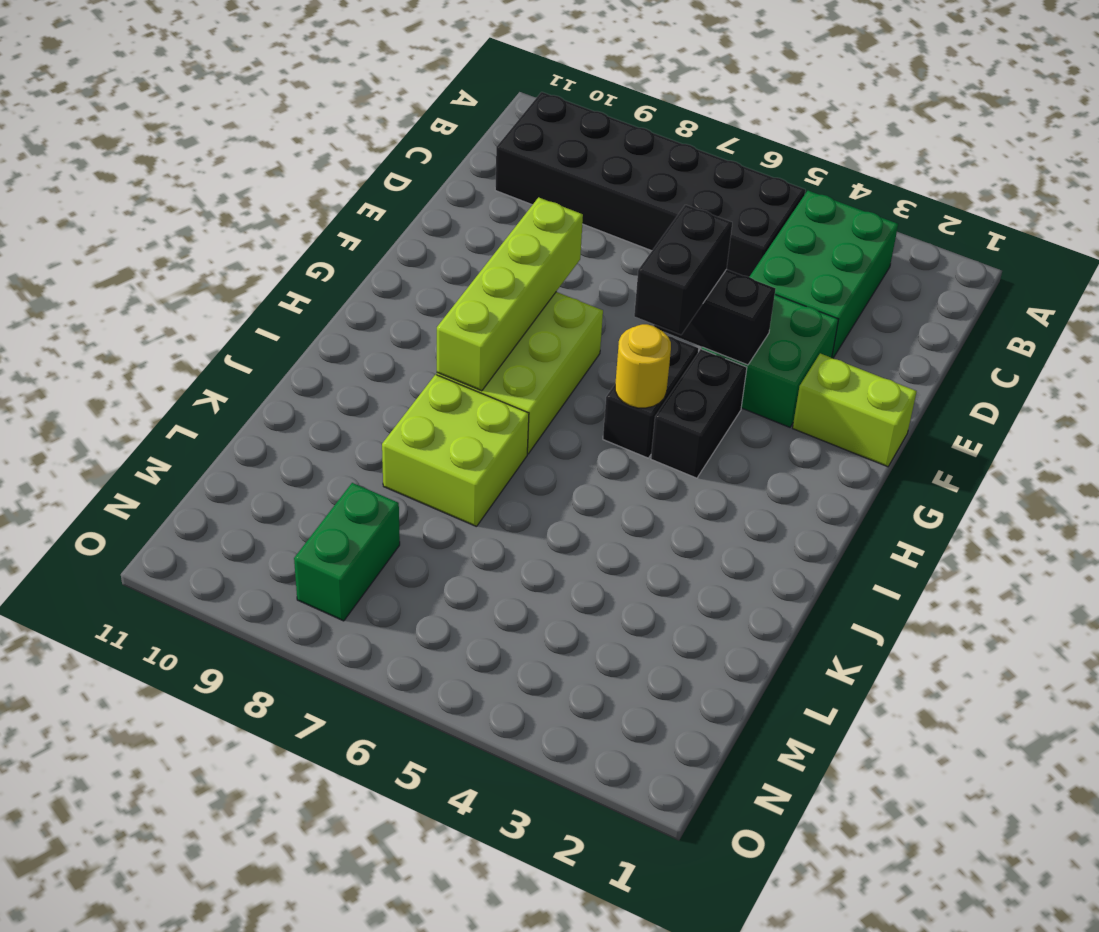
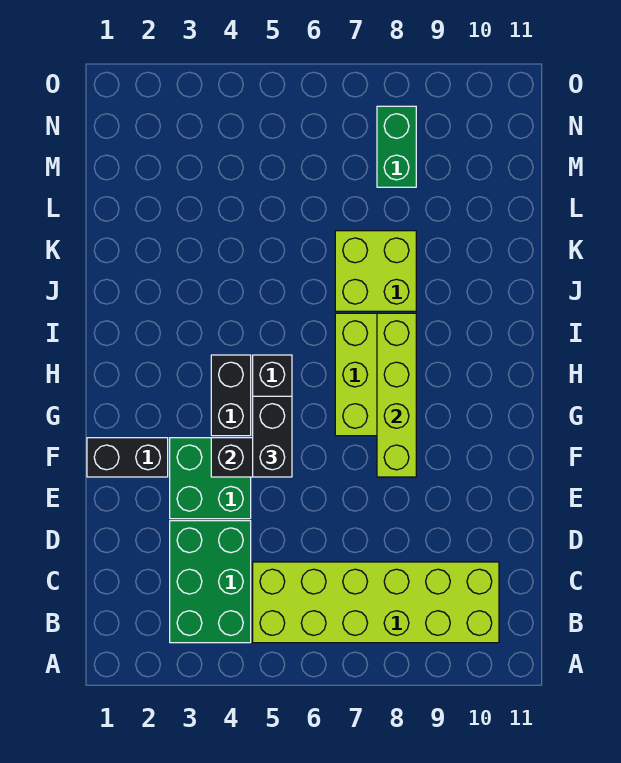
black brick B5:C10 level 1 -> lime brick B5:C10 level 1
lime brick F1:F2 level 1 -> black brick F1:F2 level 1
yellow round brick H5 level 2 -> none

